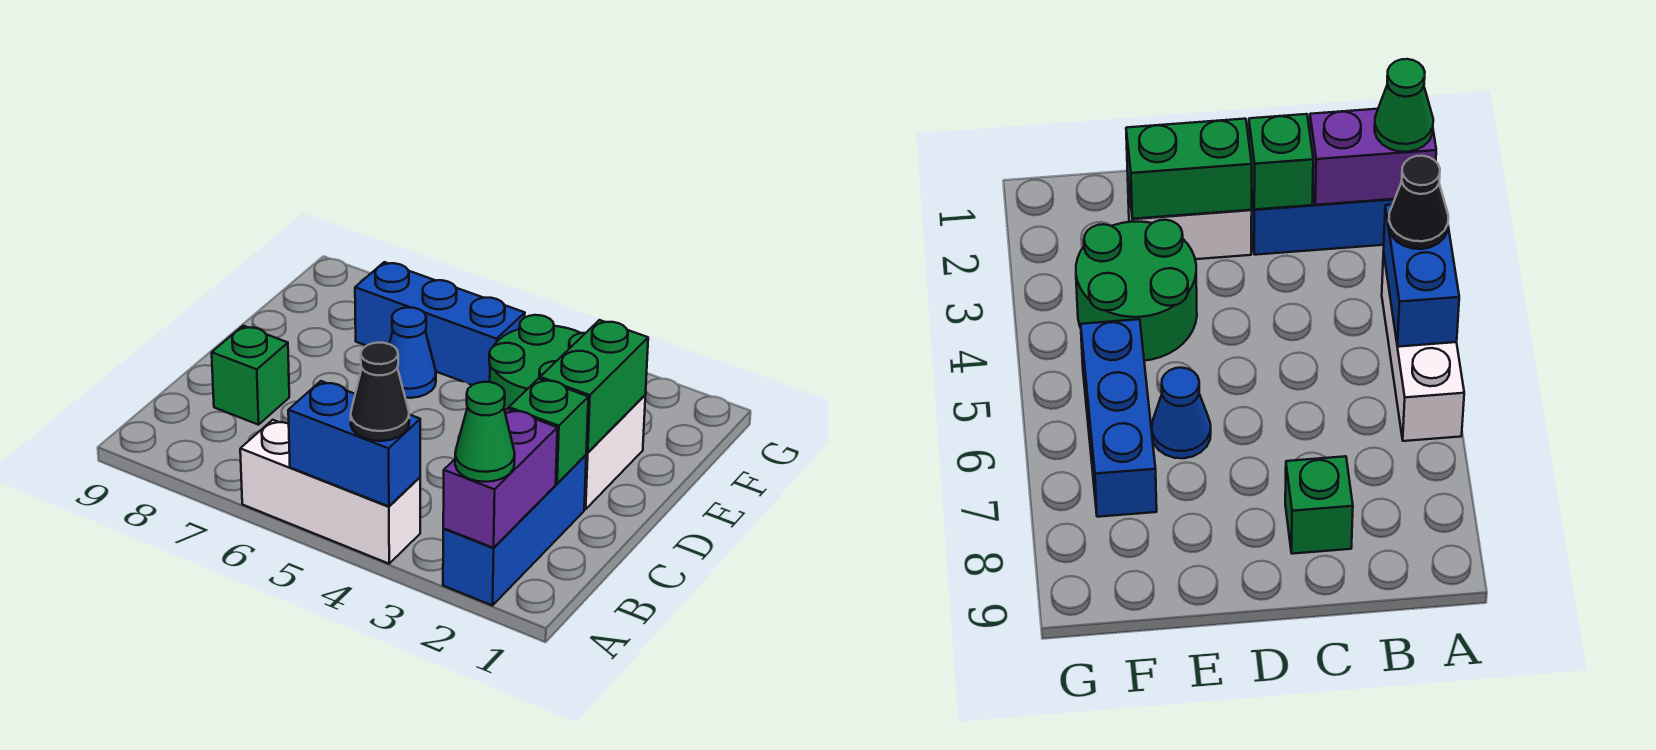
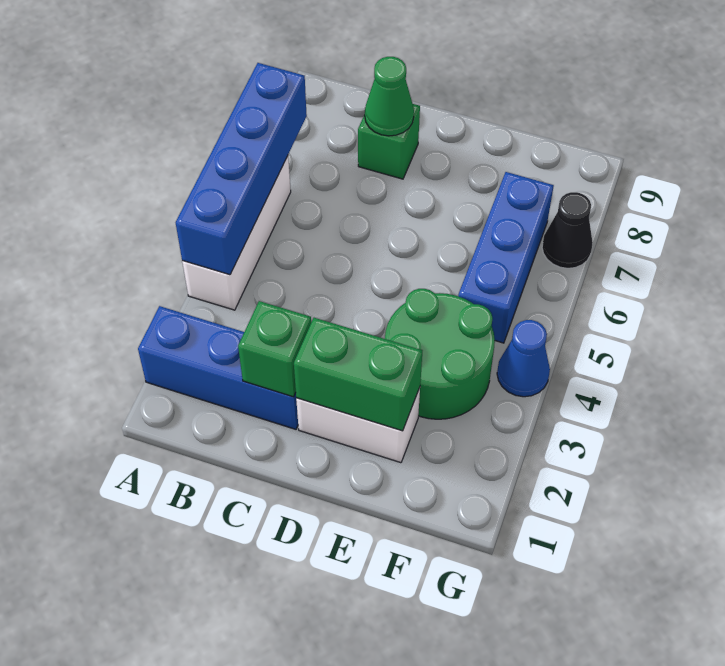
purple brick A2:B2 level 2 -> none
green cone A2 level 3 -> green cone C8 level 2
blue brick A4:A5 level 2 -> blue brick A4:A7 level 2
black cone A4 level 3 -> black cone G7 level 1
blue cone E6 level 1 -> blue cone G4 level 1

